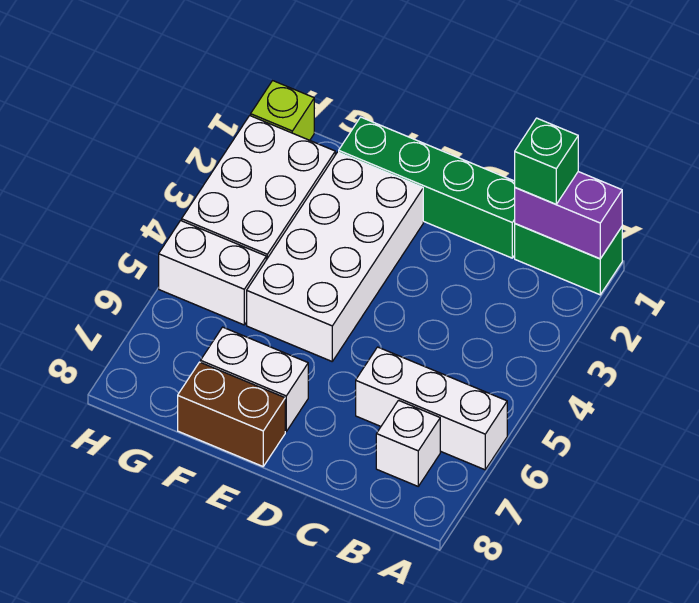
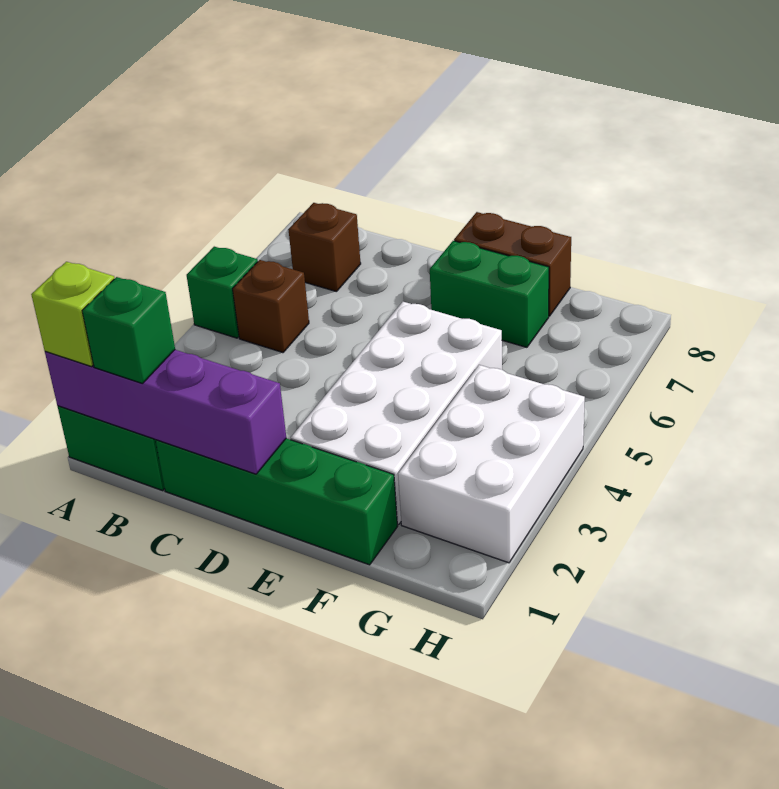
purple brick A1:B1 level 2 -> purple brick A1:D1 level 2
none -> green brick A5 level 1
white brick A6:C6 level 1 -> none
none -> brown brick B5 level 1
white brick B7 level 1 -> brown brick B7 level 1
white brick E7:F7 level 1 -> green brick E7:F7 level 1
white brick G5:H5 level 1 -> none
lime brick H1 level 1 -> lime brick A1 level 3

